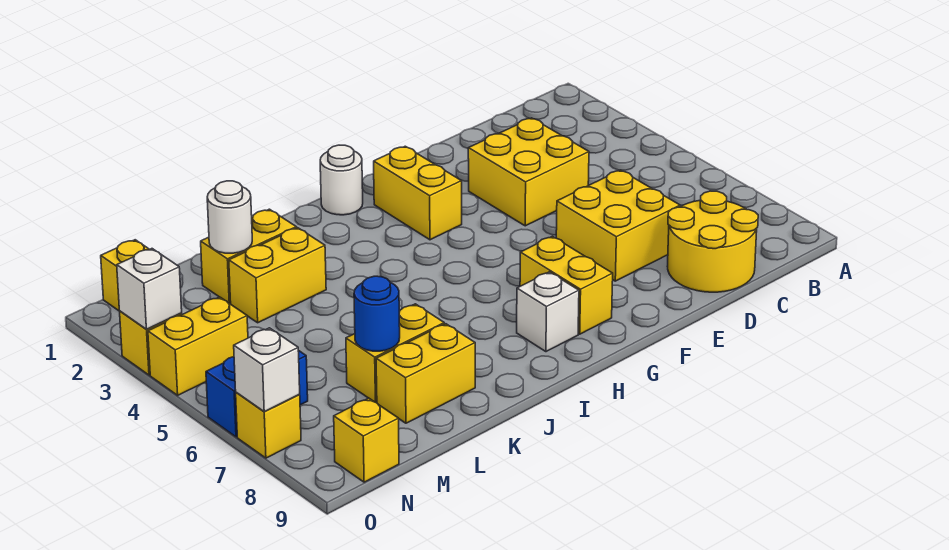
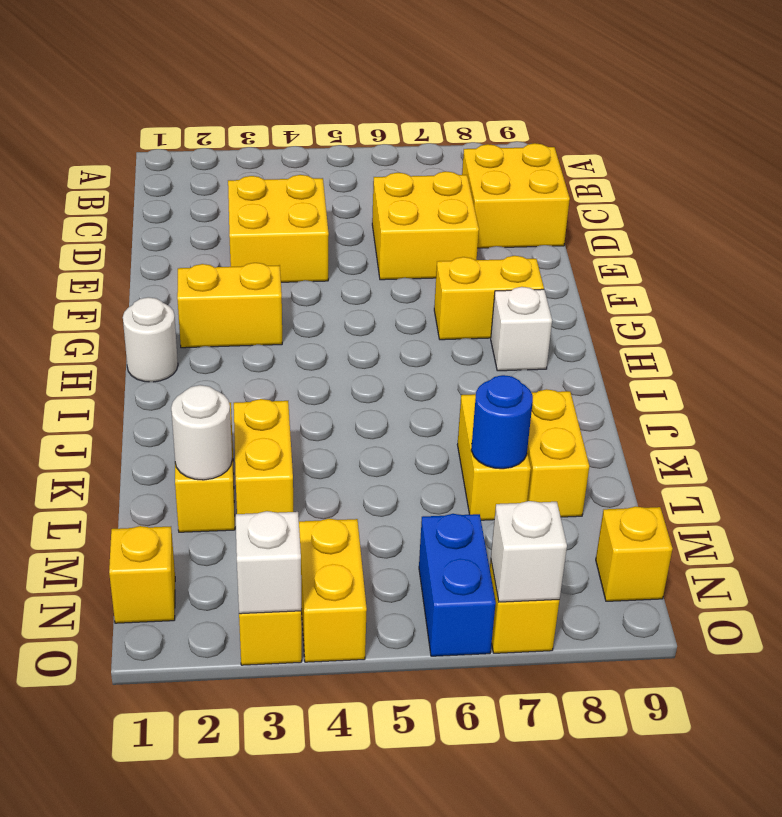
yellow round brick C8:D9 level 1 -> yellow brick C8:D9 level 1

